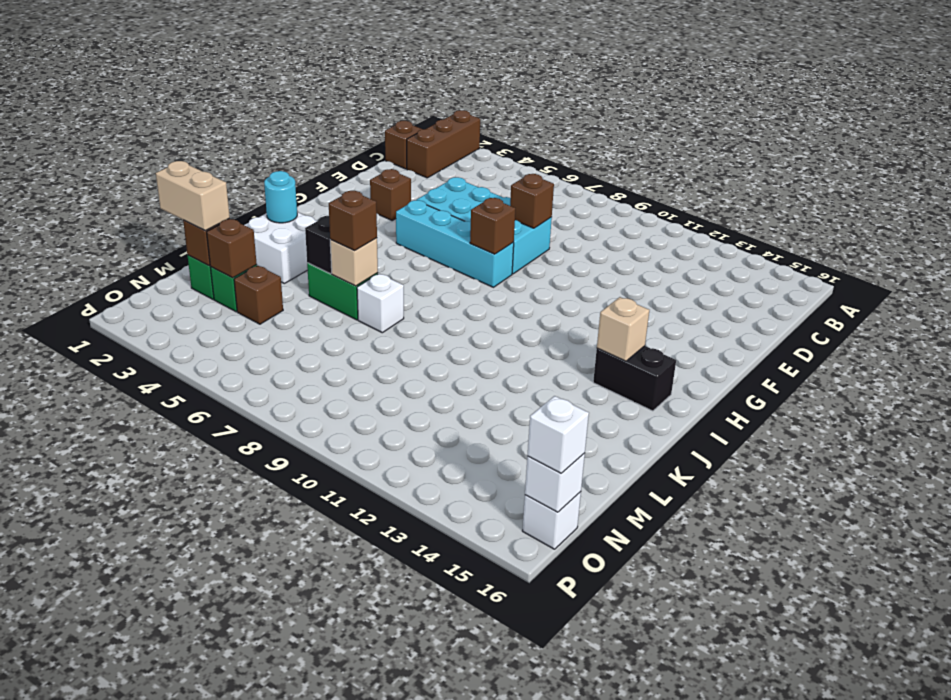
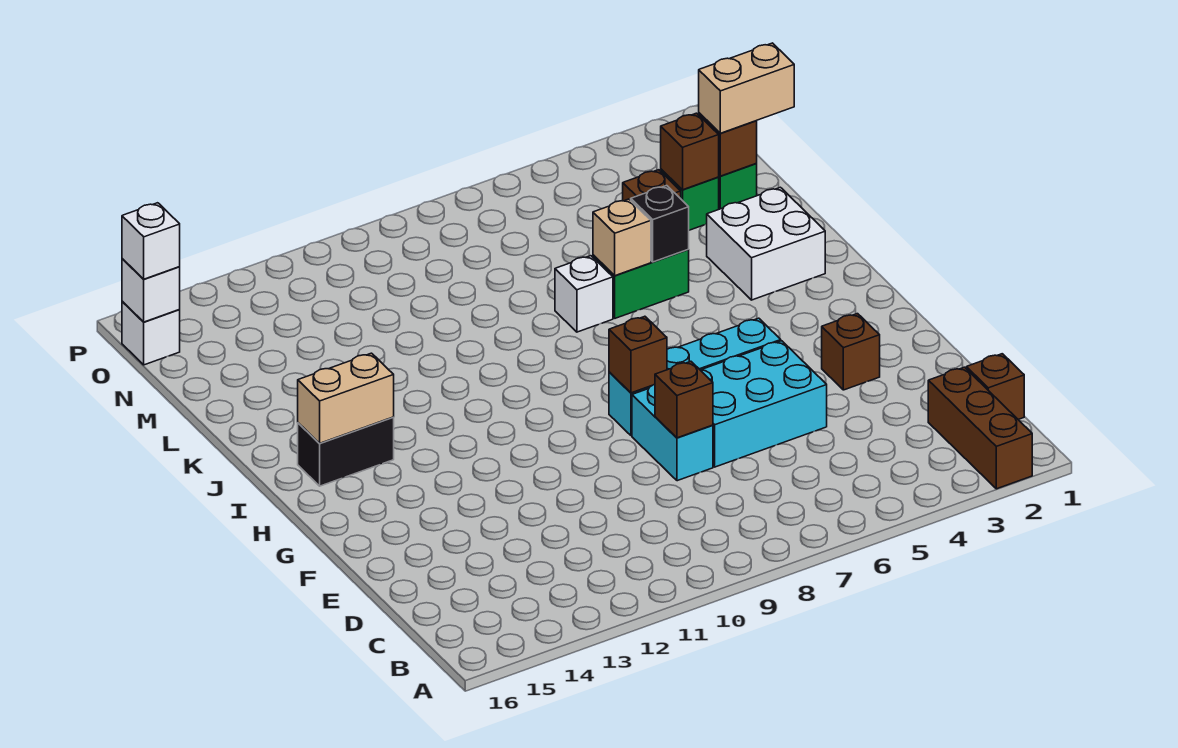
tan brick I14 level 2 -> tan brick I14:I15 level 2
cyan round brick J2 level 2 -> none
brown brick K6 level 3 -> none

